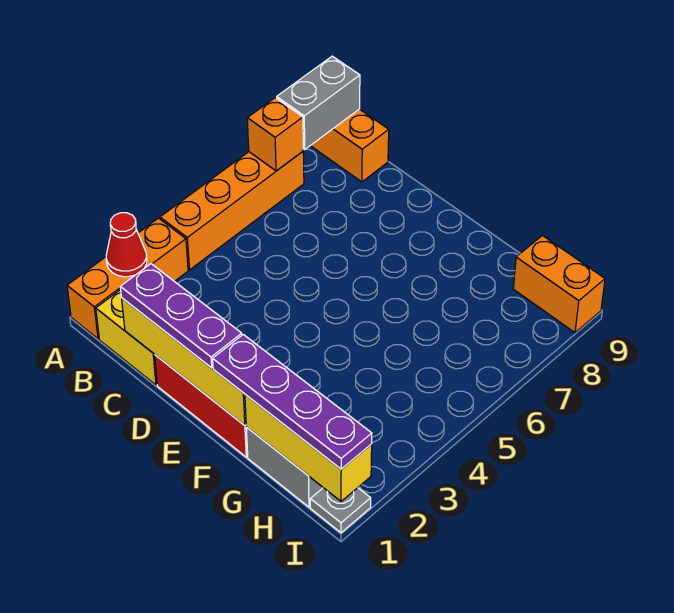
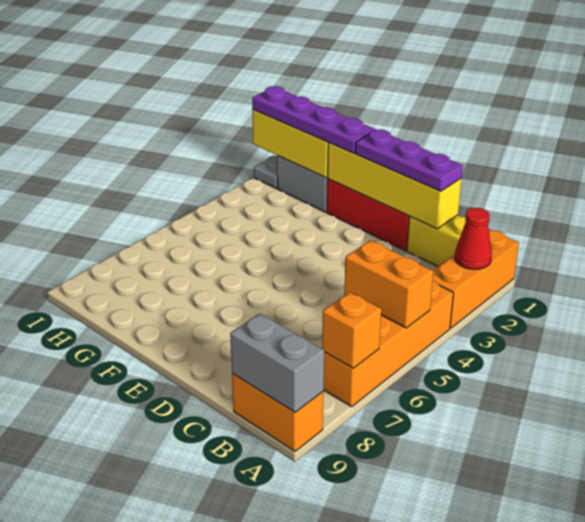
grey brick A8:A9 level 2 -> grey brick A9:B9 level 2
orange brick H9:I9 level 1 -> orange brick A5:B5 level 2

